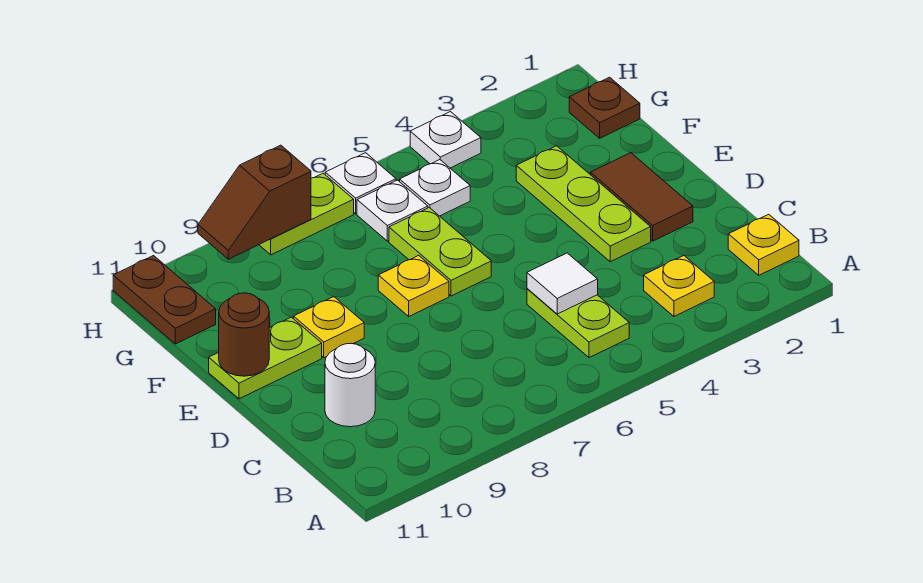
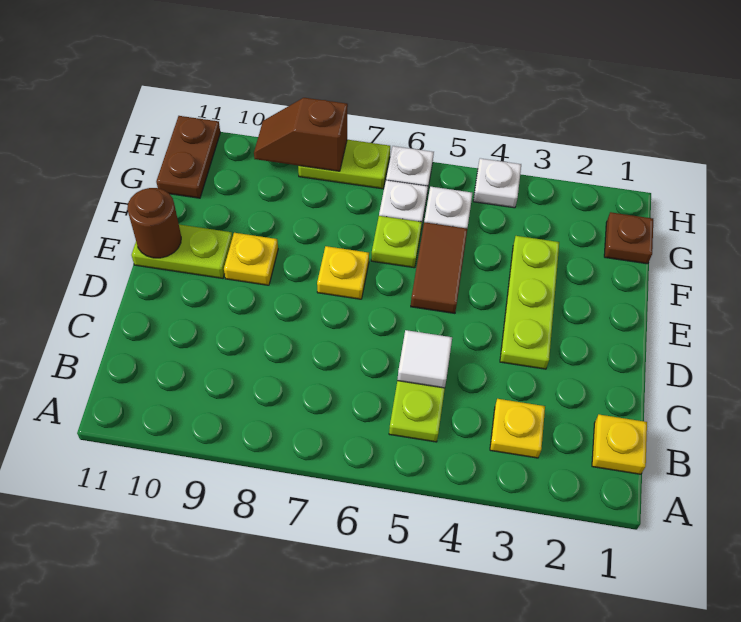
white round brick C10 level 1 -> none
brown tile D2:E2 level 1 -> brown tile E5:F5 level 1
lime plate E6:F6 level 1 -> lime plate F6 level 1

